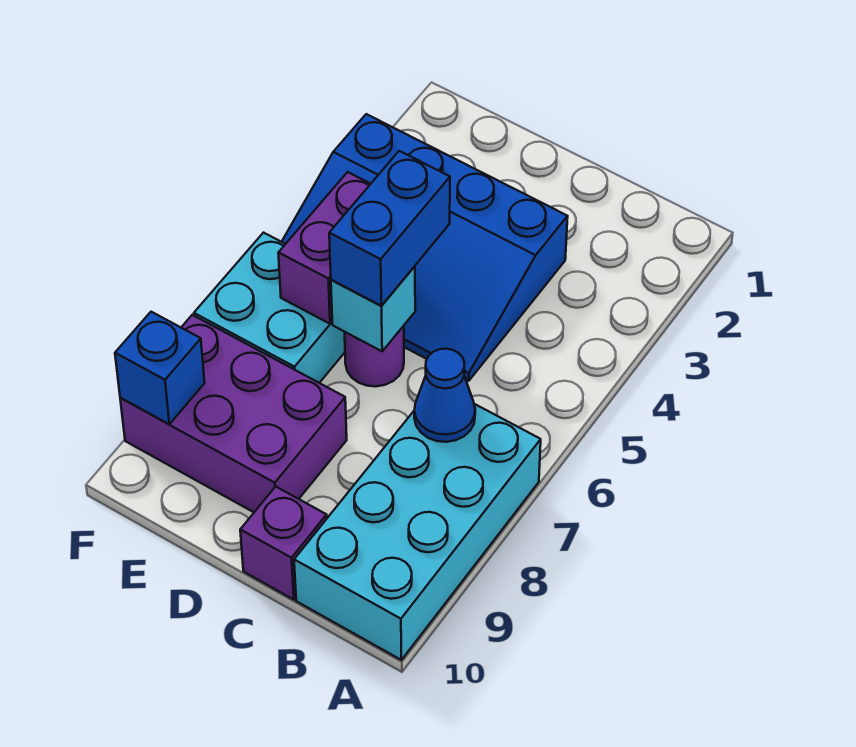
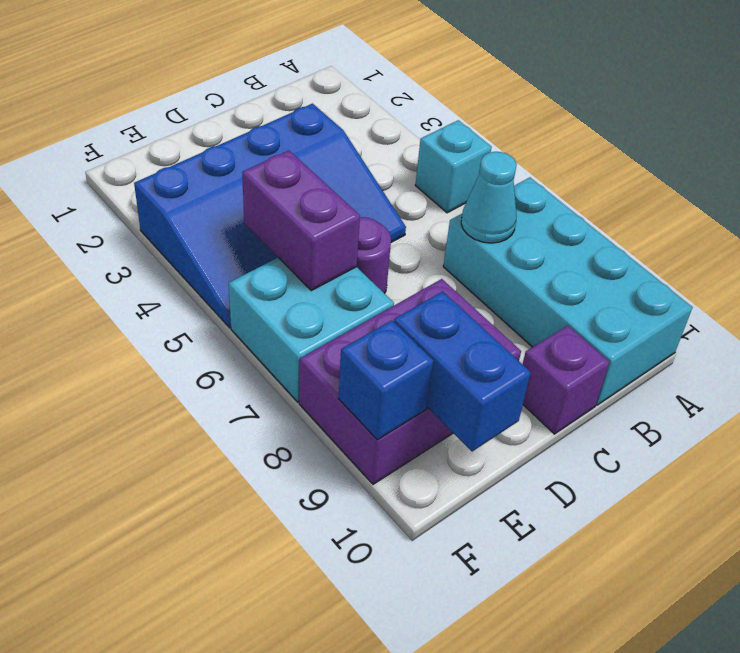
blue cone B7 level 2 -> cyan cone B7 level 2
blue brick D5:D6 level 3 -> blue brick E9:E10 level 2
cyan brick D6 level 2 -> cyan brick A5 level 1

